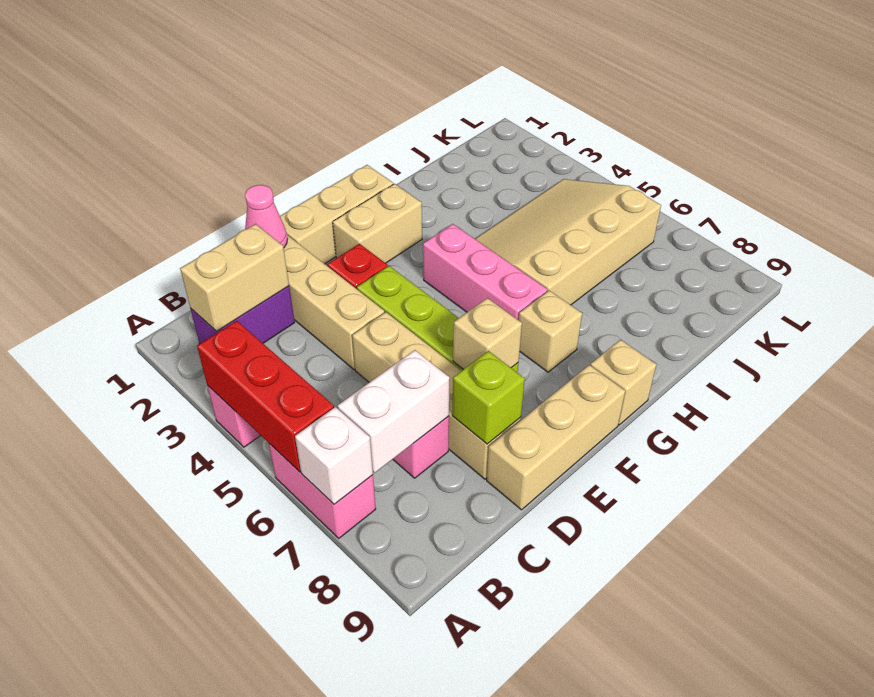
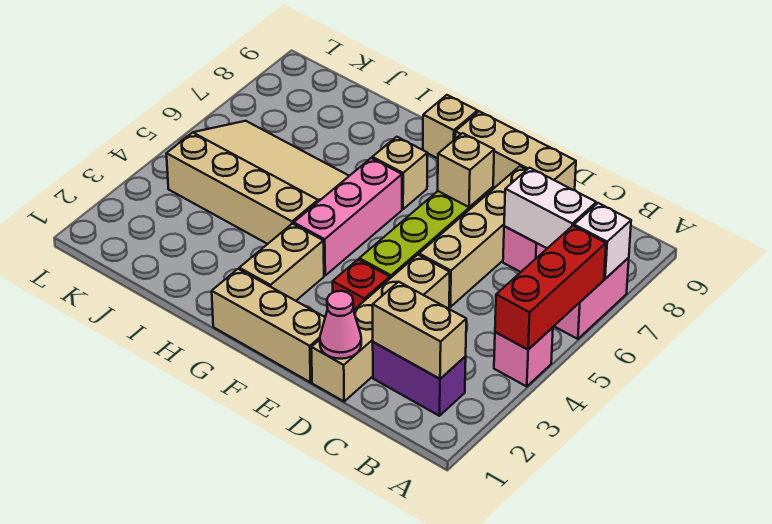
lime brick D8 level 2 -> none
tan brick F2:G2 level 1 -> tan brick G2:G3 level 1
tan slope H4:K6 level 1 top 6 -> tan slope H4:K6 level 1 top 4

